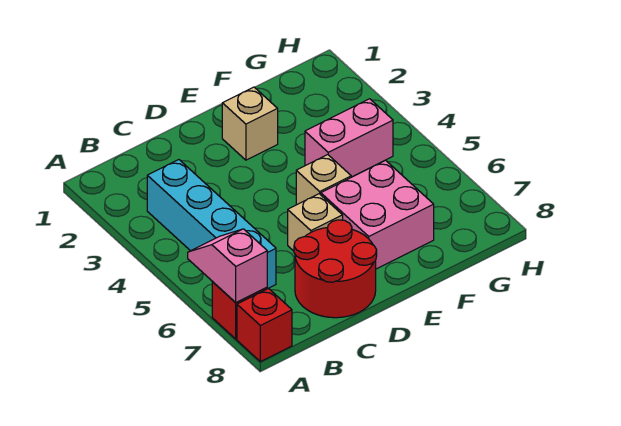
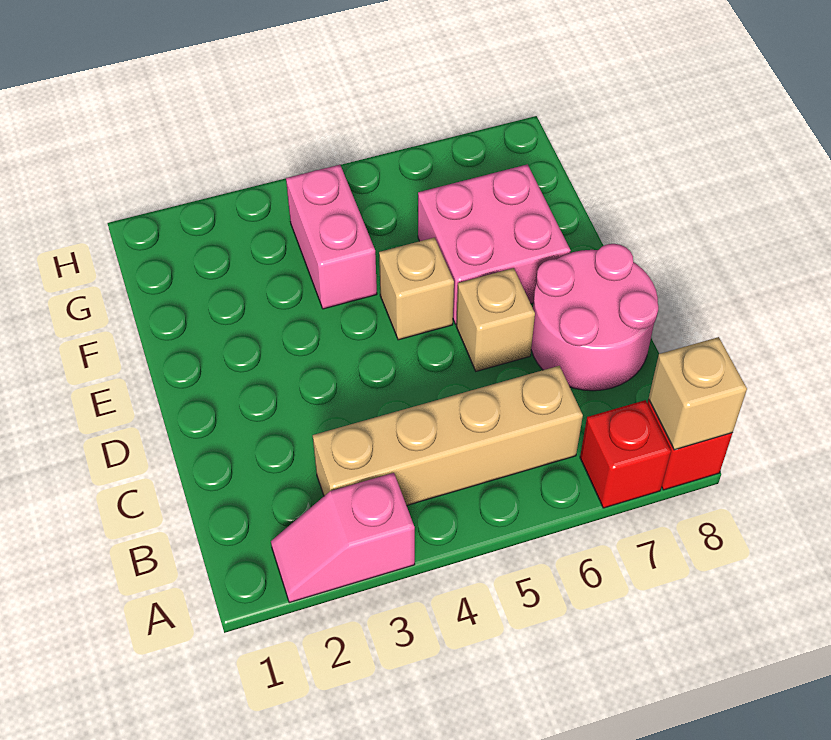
pink slope A6:A7 level 2 top 7 -> pink slope A2:A3 level 1 top 3
cyan brick B3:B6 level 1 -> tan brick B3:B6 level 1
red round brick C7:D8 level 1 -> pink round brick C7:D8 level 1
tan brick E2 level 1 -> tan brick A8 level 2

